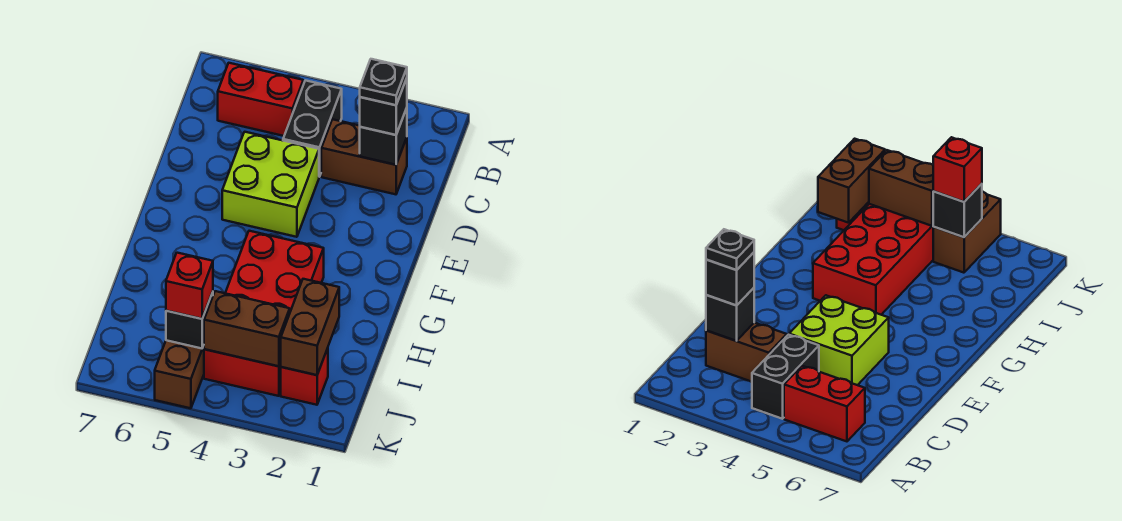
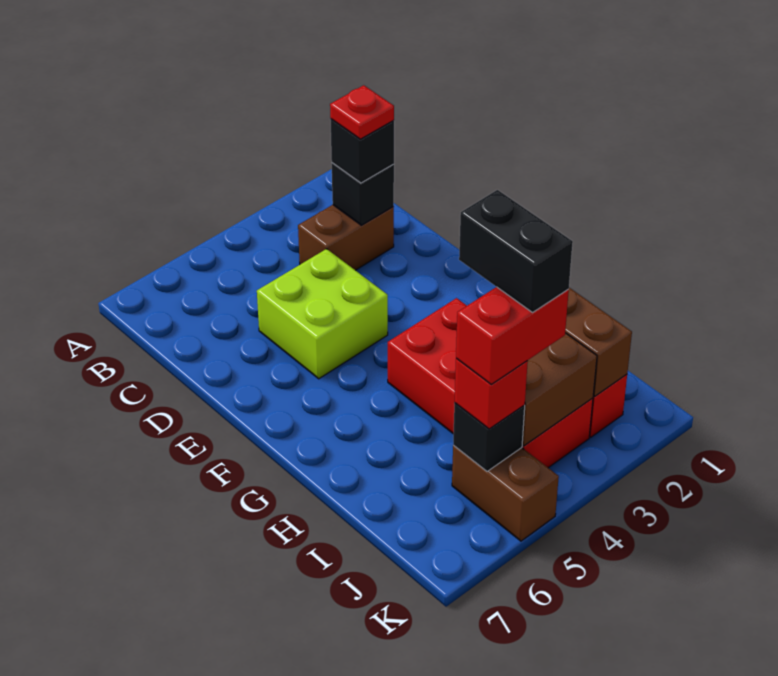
black brick B4:C4 level 1 -> black brick I4:J4 level 5
red brick B5:B6 level 1 -> red brick J4:J5 level 4
black plate C2 level 4 -> red plate C2 level 4

